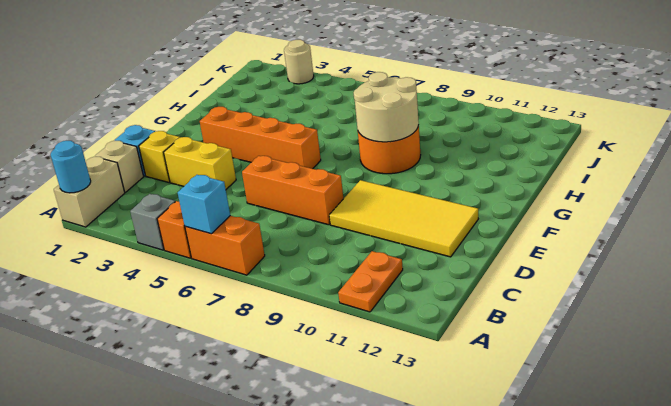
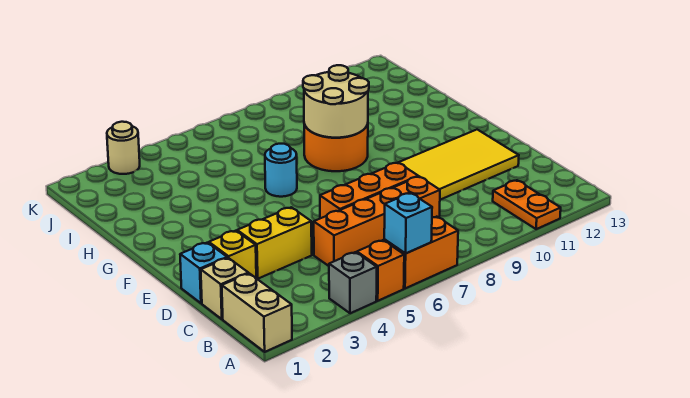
cyan round brick A1 level 2 -> cyan round brick G6 level 1
orange brick F3:F6 level 1 -> orange brick C5:C8 level 1

